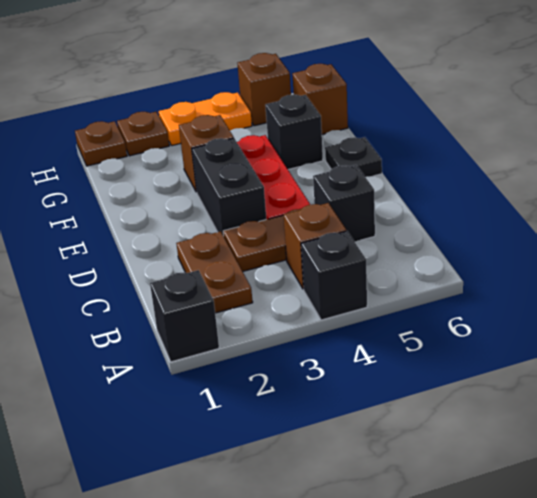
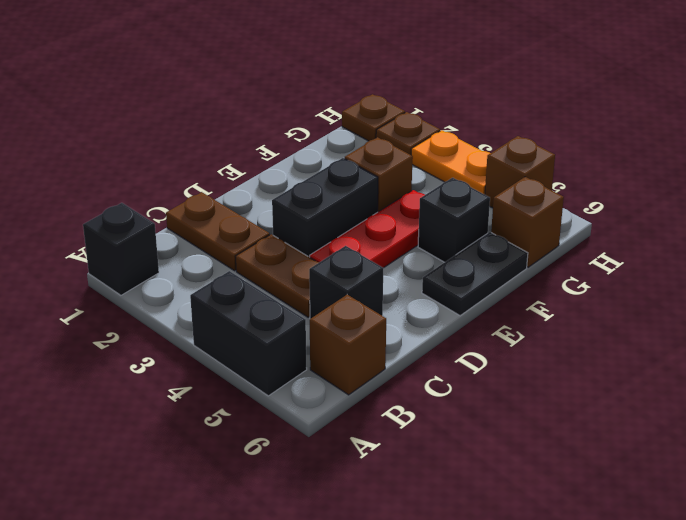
black brick A4 level 1 -> black brick A4:A5 level 1
brown plate B2:C2 level 1 -> brown plate C1:C2 level 1
brown brick B4 level 1 -> brown brick B6 level 1
black plate E6 level 1 -> black plate E6:F6 level 1

